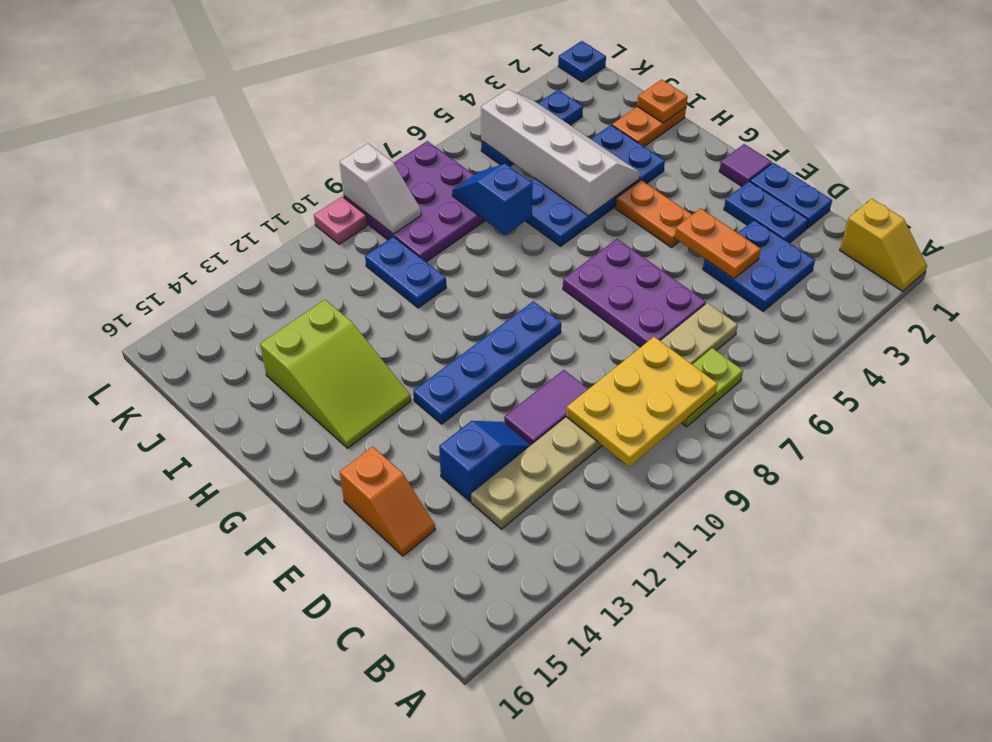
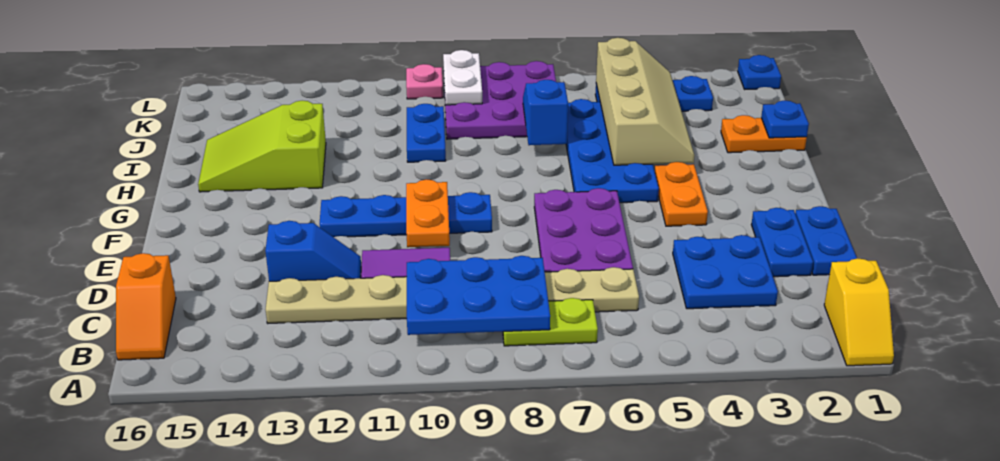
yellow plate B8:C10 level 2 -> blue plate B8:C10 level 2
orange plate D4:E4 level 2 -> orange plate E10:F10 level 2
orange slope D15:E15 level 1 top E -> orange slope B16:C16 level 1 top C
purple tile F1 level 1 -> none
lime slope G13:I14 level 1 top I -> lime slope H13:I15 level 1 top 13
blue plate H3:I6 level 1 -> blue plate G5:J6 level 1
white slope H4:K5 level 2 top 5 -> tan slope H4:K5 level 2 top 5
orange plate I1 level 2 -> blue plate I1 level 2
white slope K9:L9 level 2 top L -> white plate K9:L9 level 2

